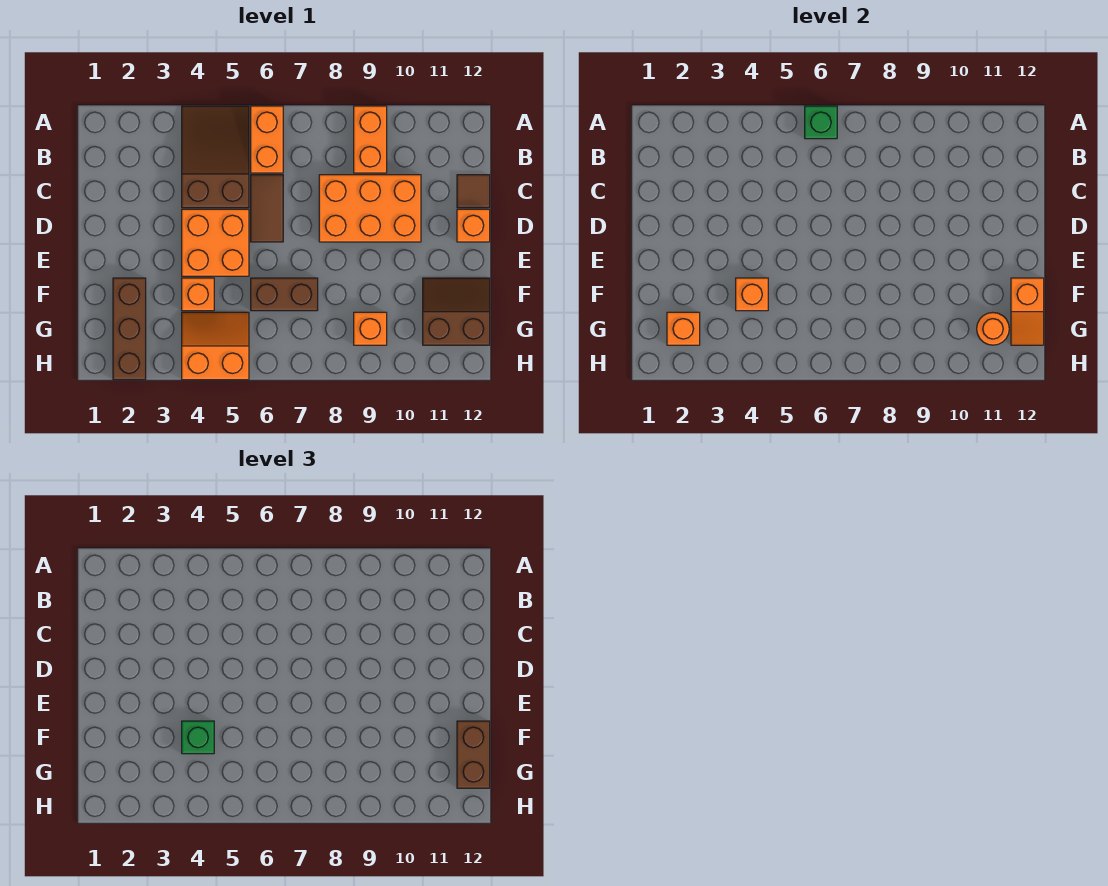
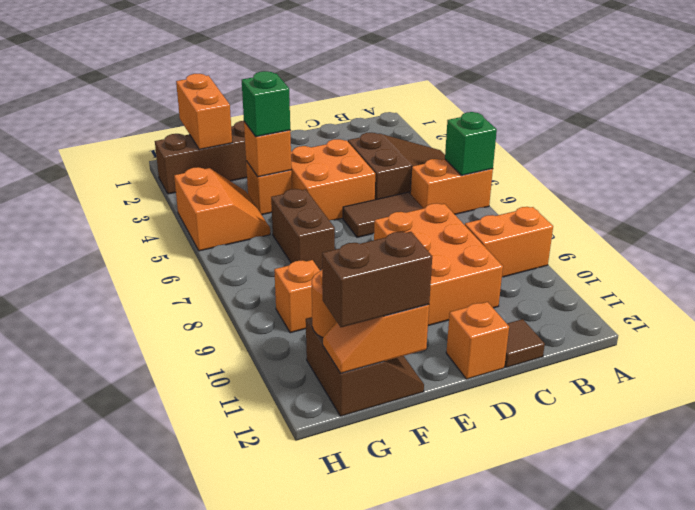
orange brick G2 level 2 -> orange brick G1:G2 level 2

